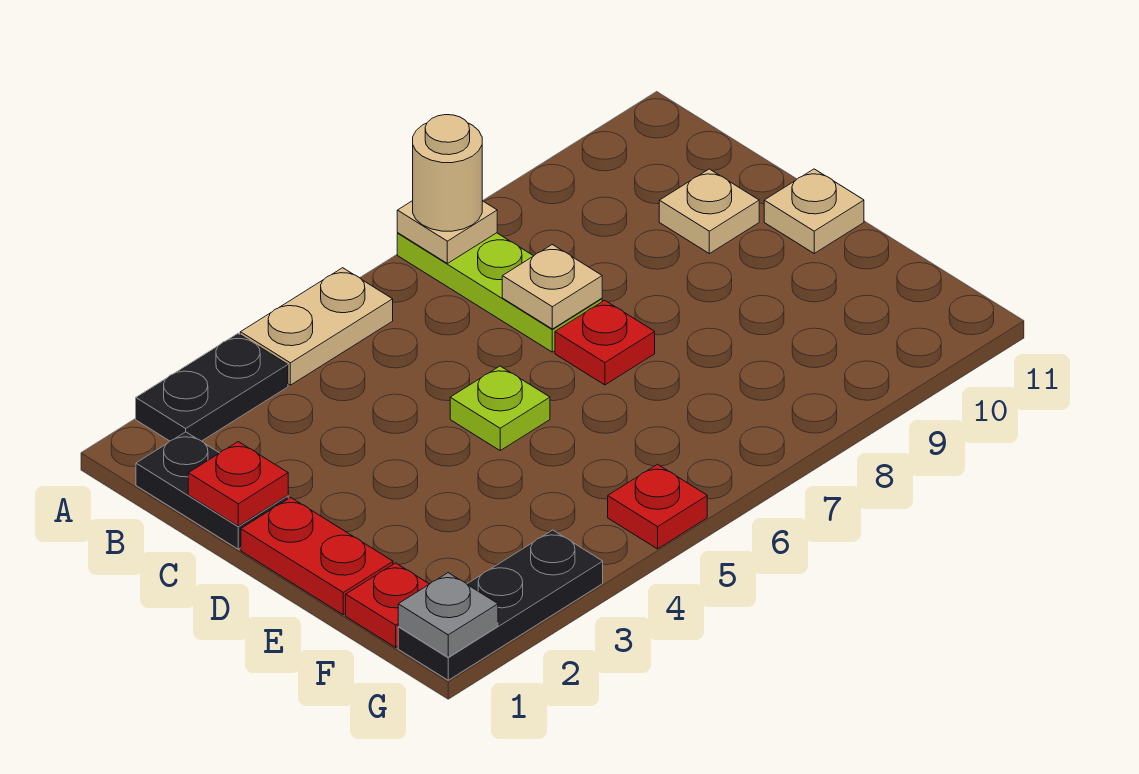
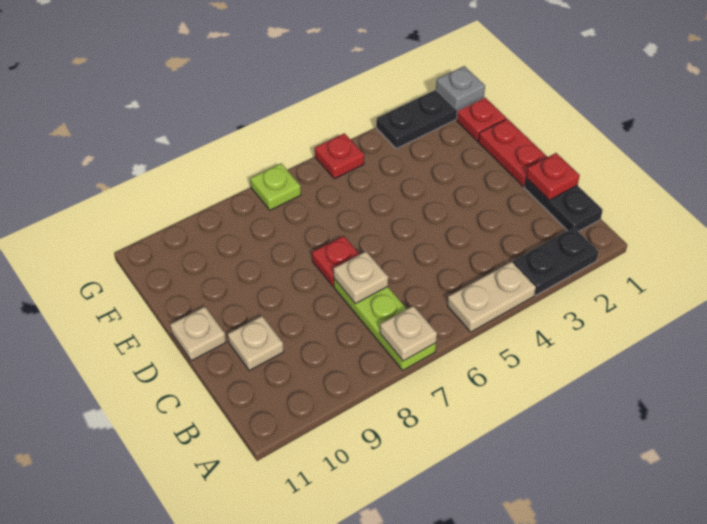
tan round brick A7 level 3 -> none
lime plate D5 level 1 -> lime plate G7 level 1

